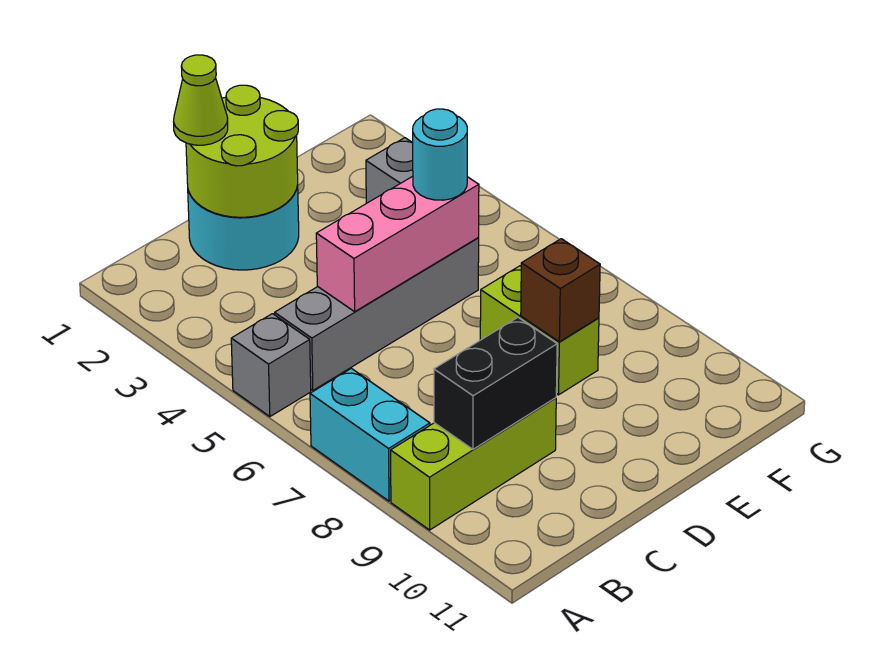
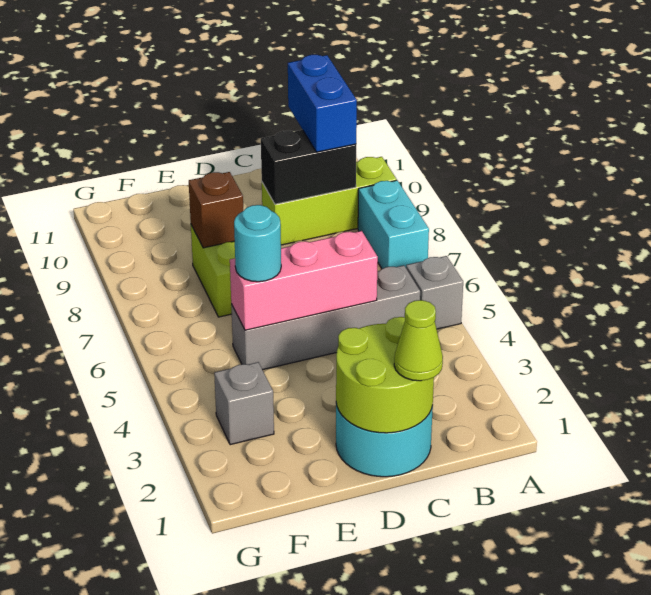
none -> blue brick B9:B10 level 3

